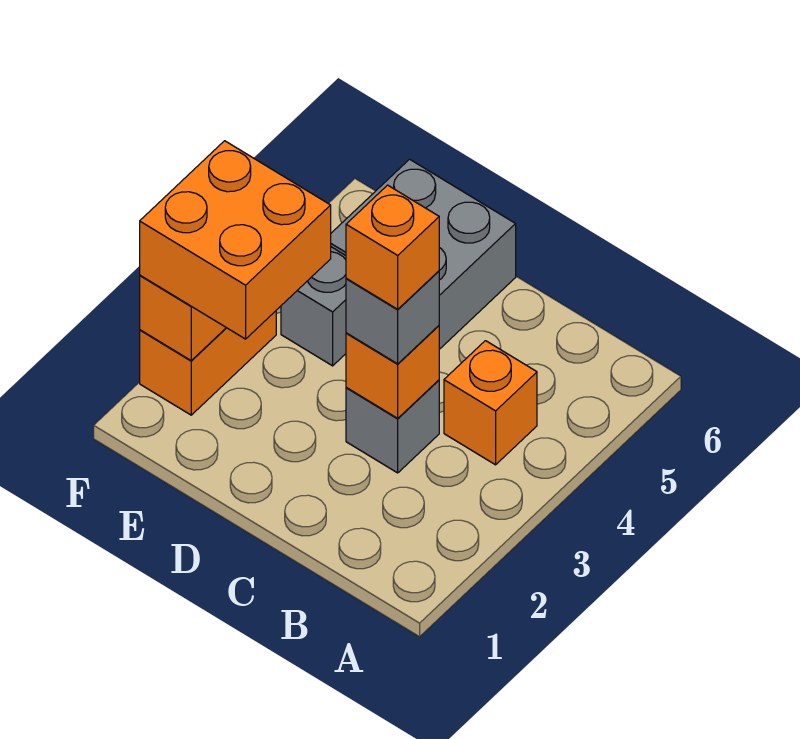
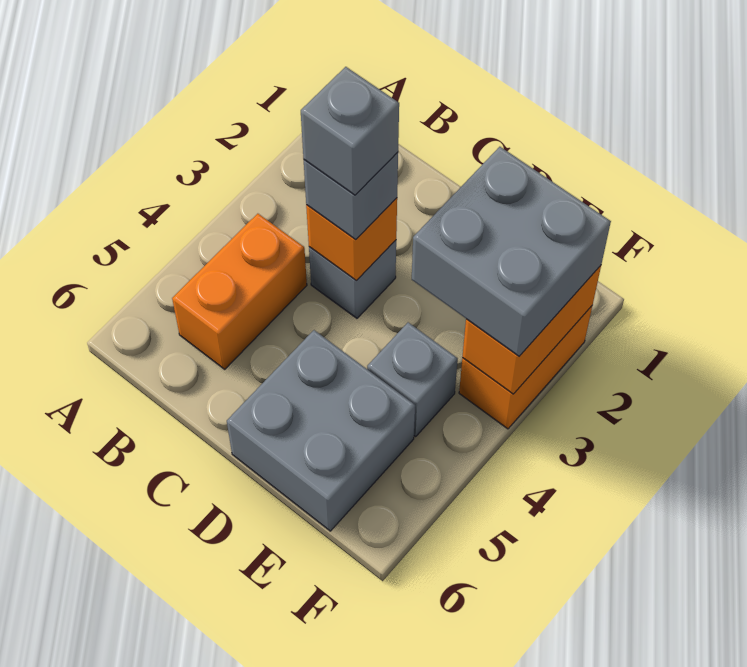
orange brick B4 level 1 -> orange brick B4:B5 level 1
orange brick C3 level 4 -> grey brick C3 level 4
orange brick E2:F3 level 3 -> grey brick E2:F3 level 3

